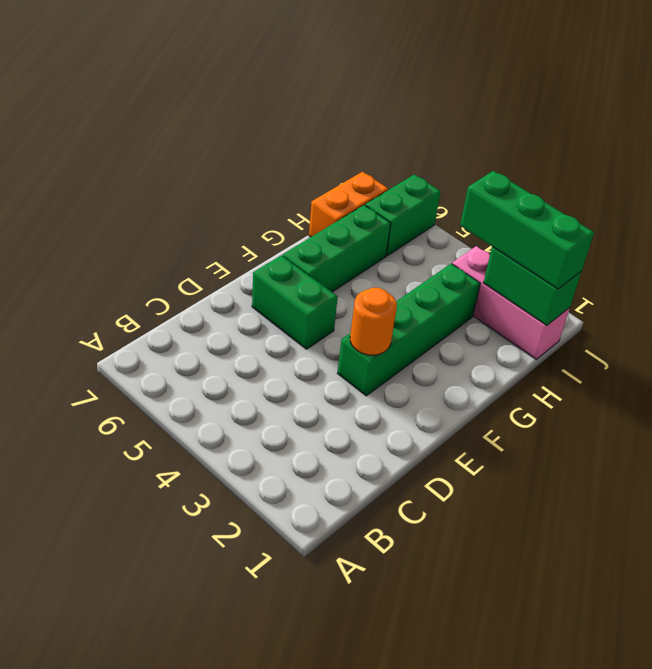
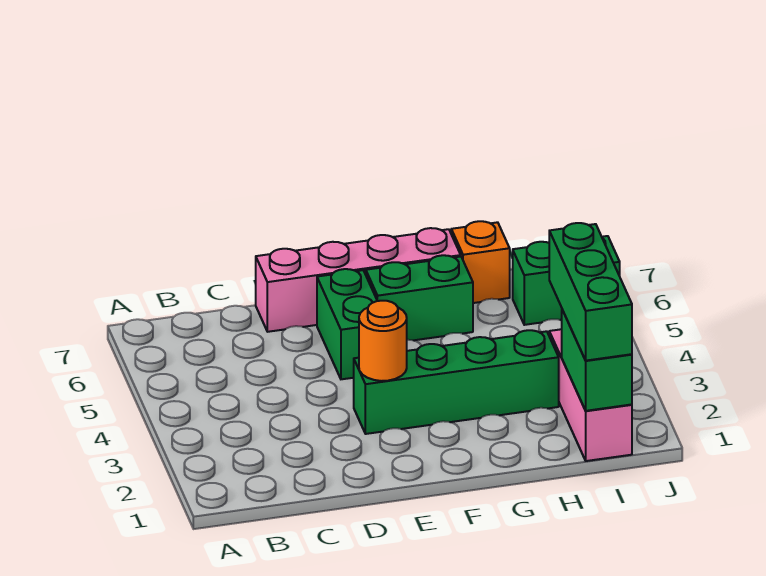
none -> pink brick D7:G7 level 1
green brick F6:H6 level 1 -> green brick F6:G6 level 1
orange brick H7:I7 level 1 -> orange brick H7 level 1

